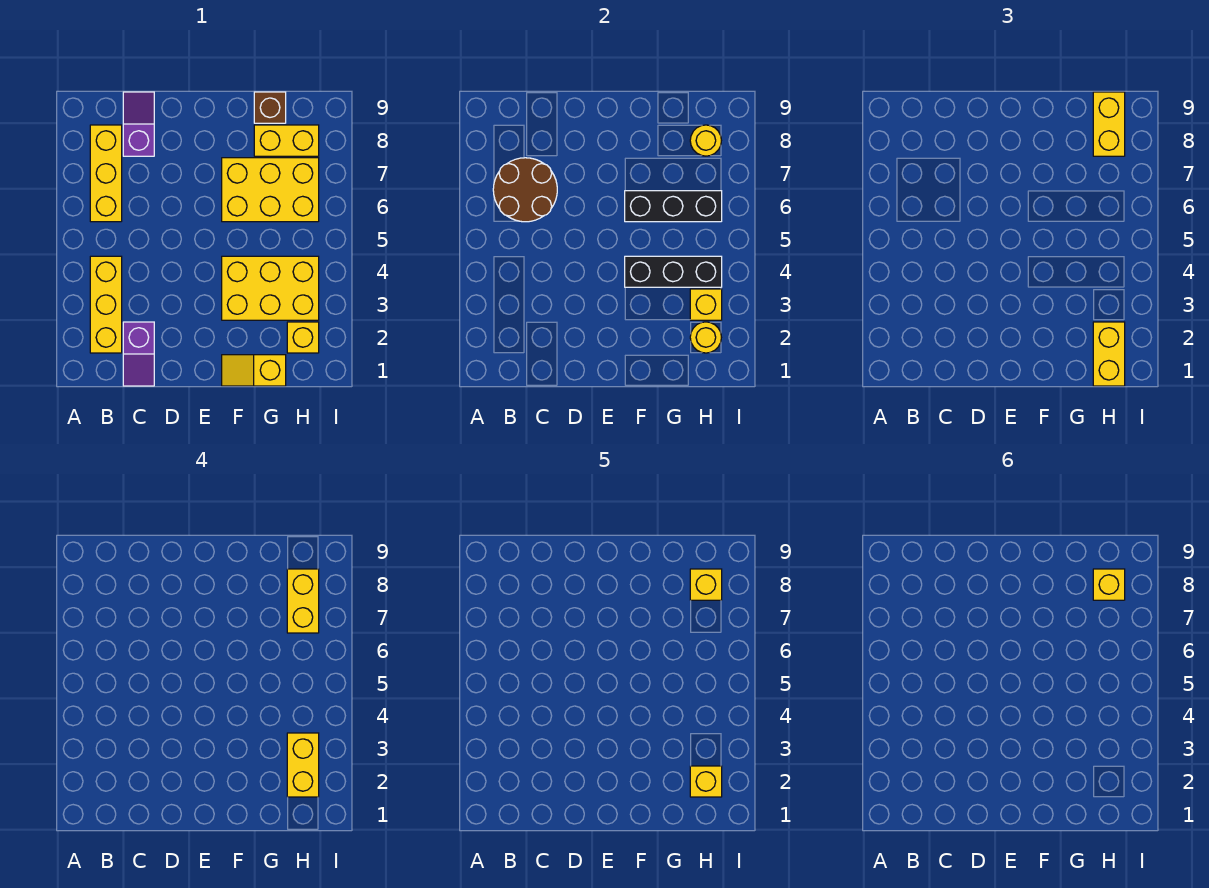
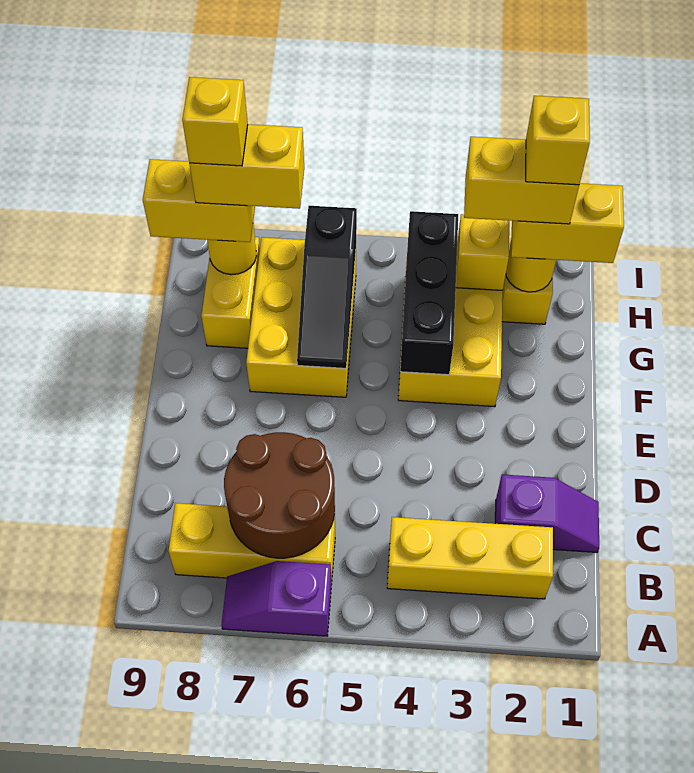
purple slope C8:C9 level 1 top 8 -> purple slope A6:A7 level 1 top 6
yellow slope F1:G1 level 1 top G -> none
black brick F6:H6 level 2 -> black slope F6:H6 level 2 top H
brown brick G9 level 1 -> none
yellow brick H8 level 6 -> none

